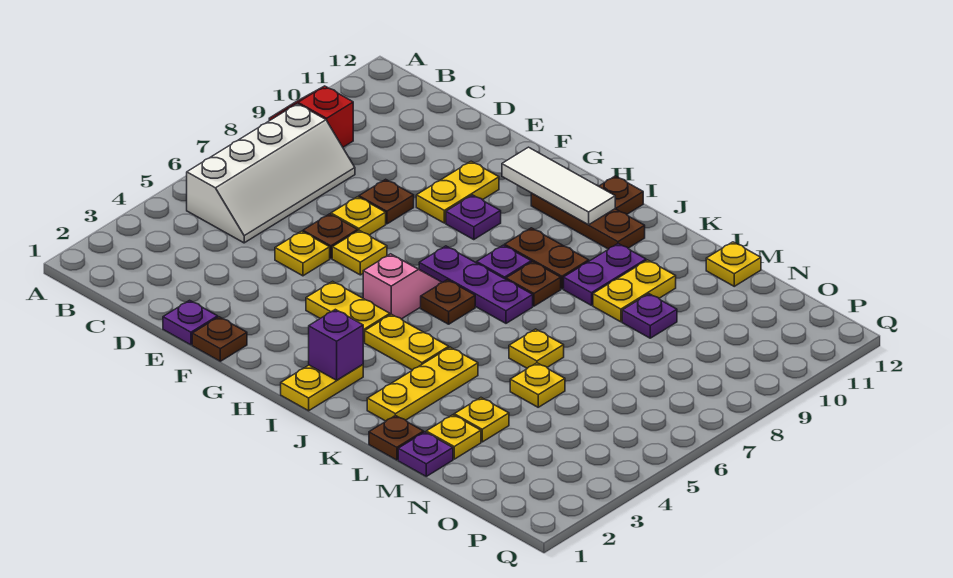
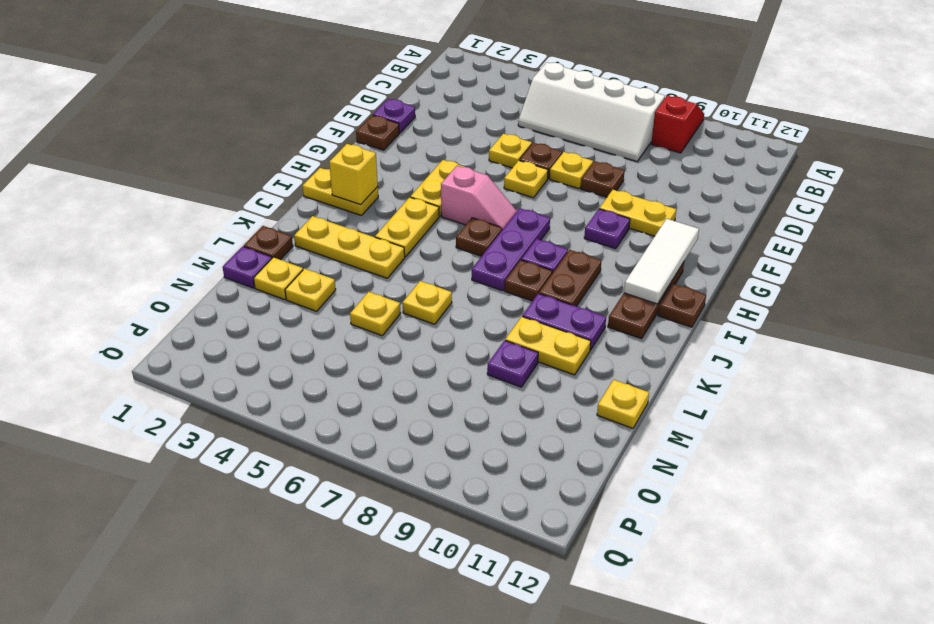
purple brick I2 level 2 -> yellow brick I2 level 2

